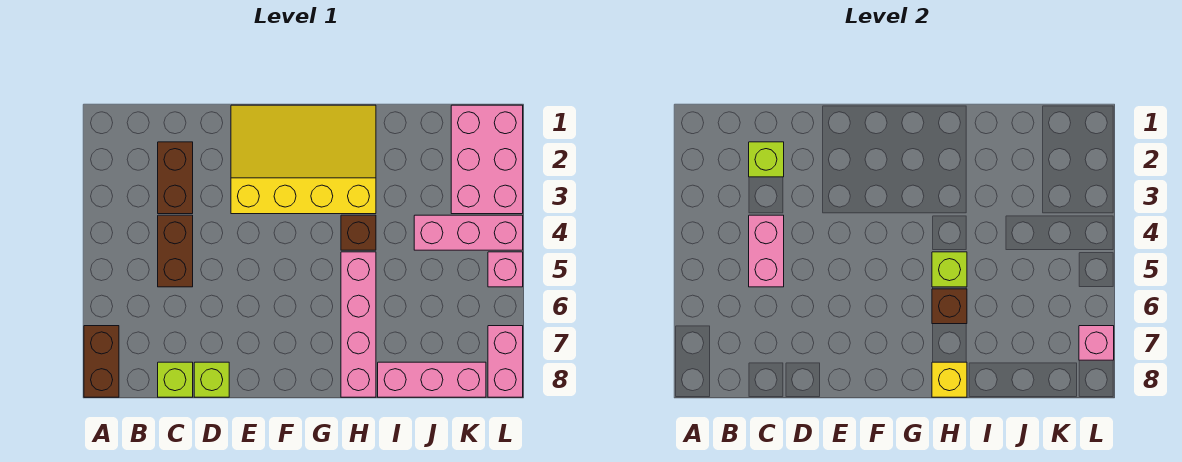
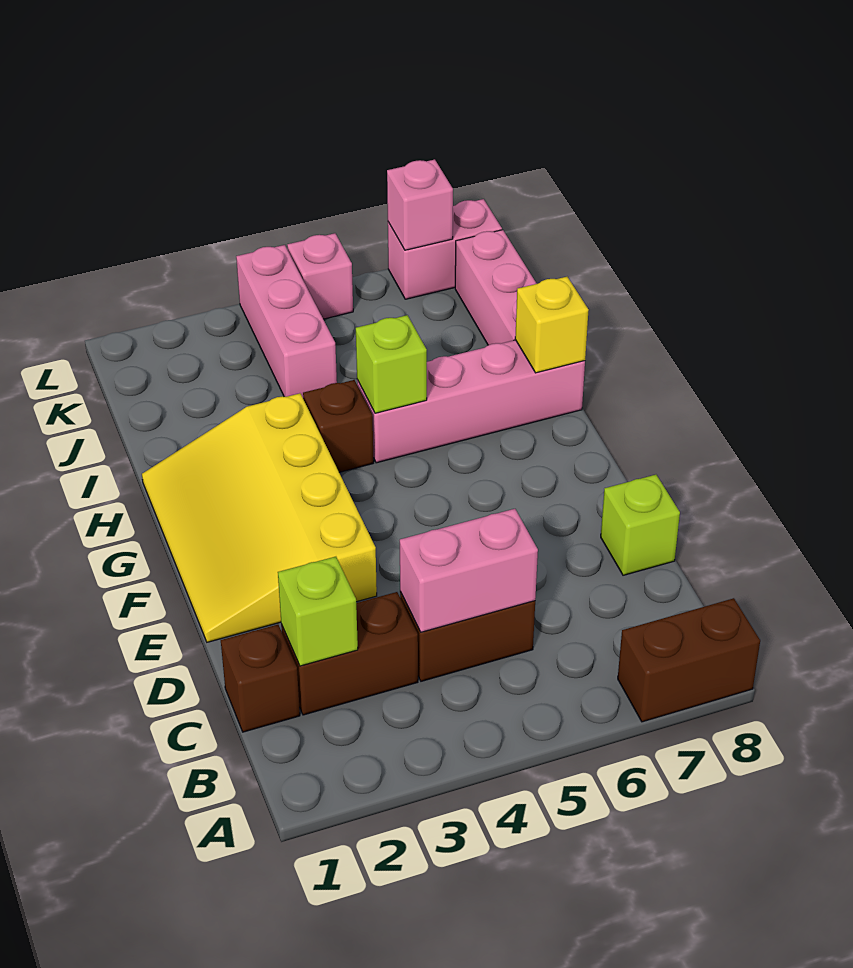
lime brick C8 level 1 -> none
brown brick H6 level 2 -> brown brick C1 level 1
pink brick K1:L3 level 1 -> none

